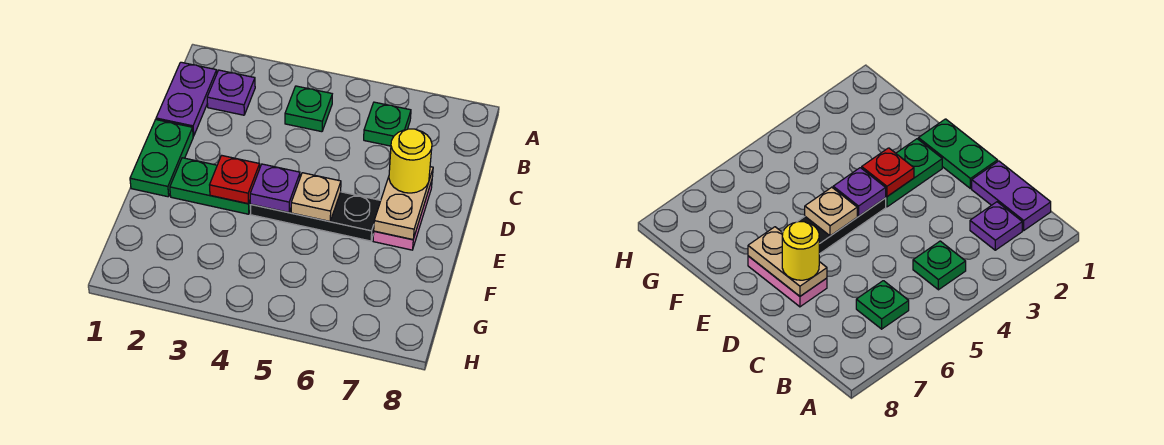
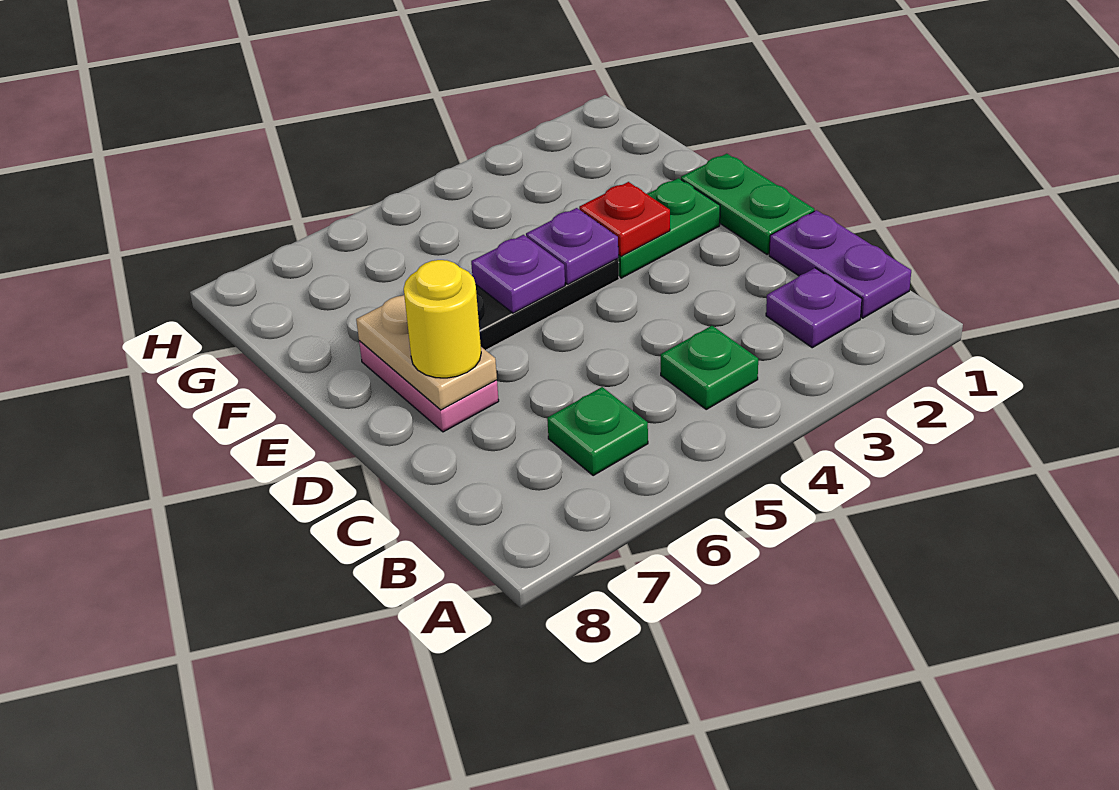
tan plate E5 level 2 -> purple plate E5 level 2

